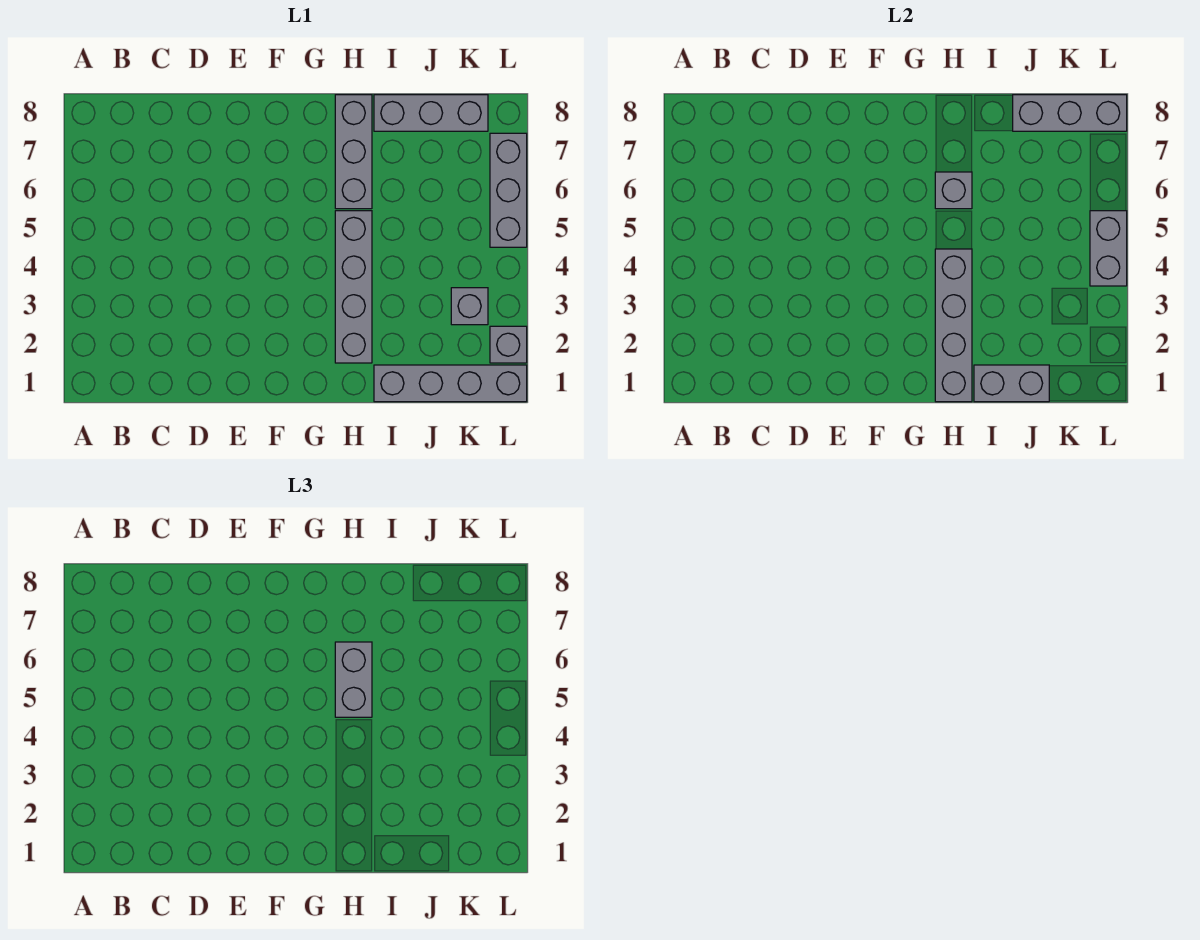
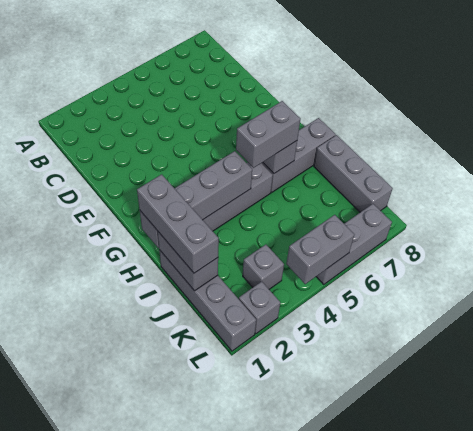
grey brick J8:L8 level 2 -> grey brick H1:J1 level 3

